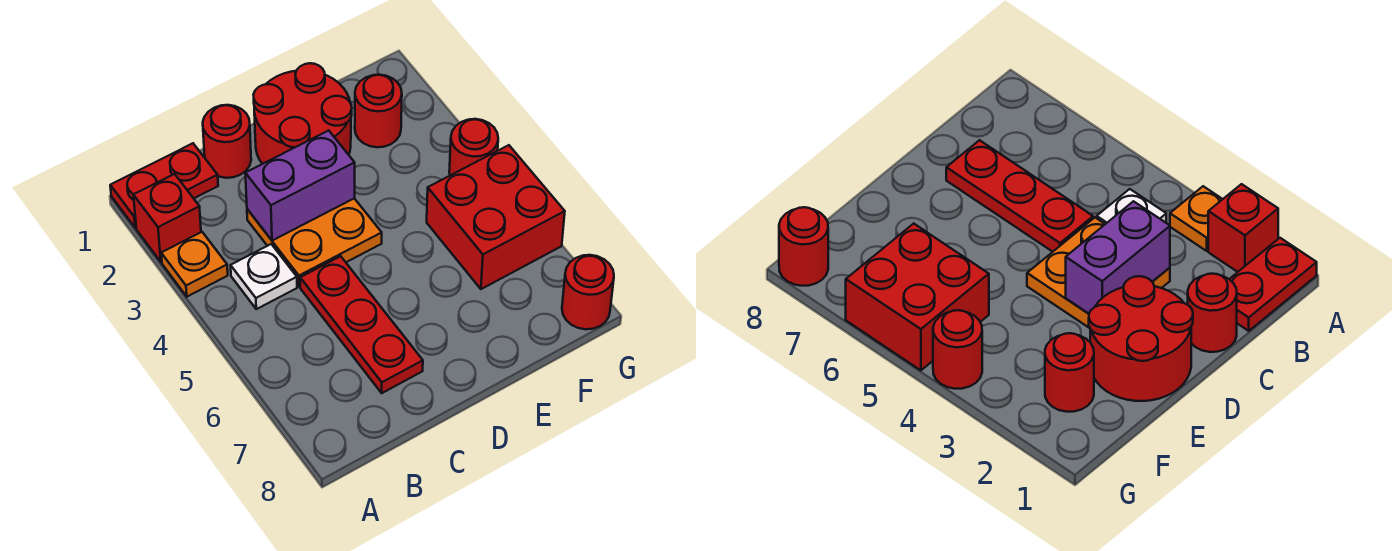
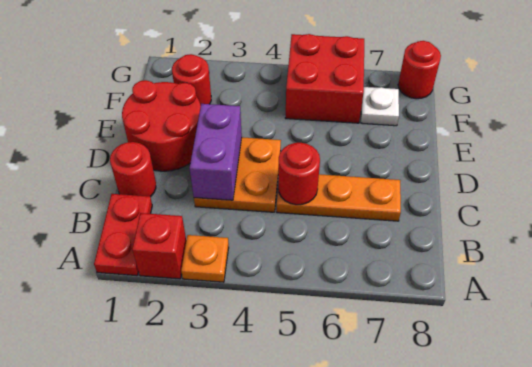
white plate B4 level 1 -> white plate F7 level 1
red plate C5:C7 level 1 -> orange plate C5:C7 level 1
red round brick G4 level 1 -> red round brick C5 level 2

